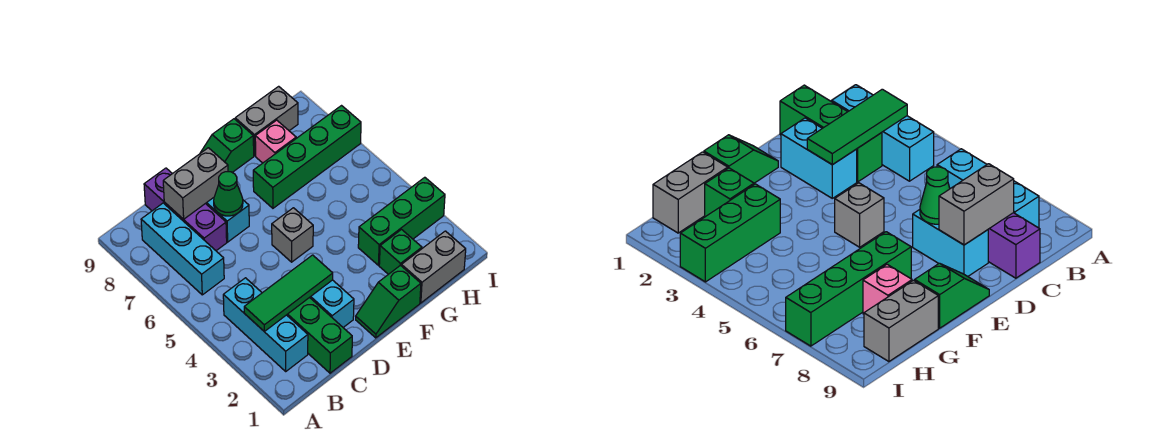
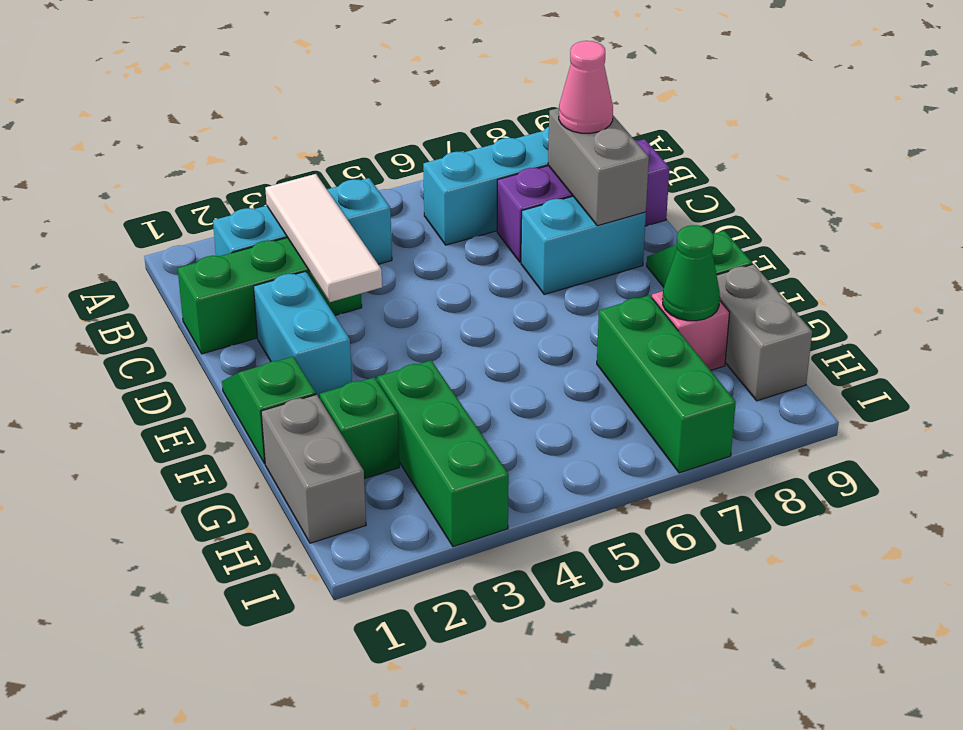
green tile B3:D3 level 2 -> white tile B3:D3 level 2
none -> pink cone C8 level 3
cyan brick D2:D3 level 1 -> cyan brick D2:E2 level 1
green cone D7 level 2 -> green cone G8 level 2
grey brick E5 level 1 -> none
green brick F7:I7 level 1 -> green brick G7:I7 level 1

